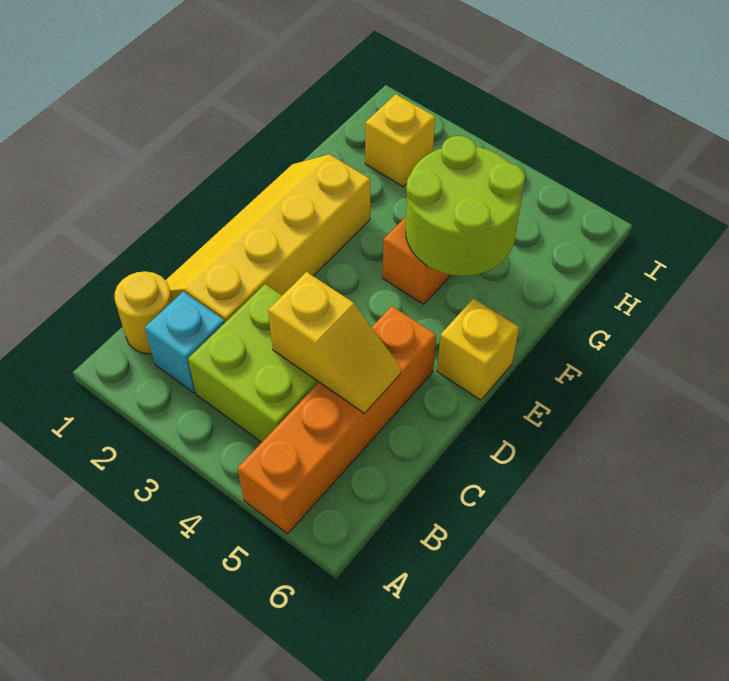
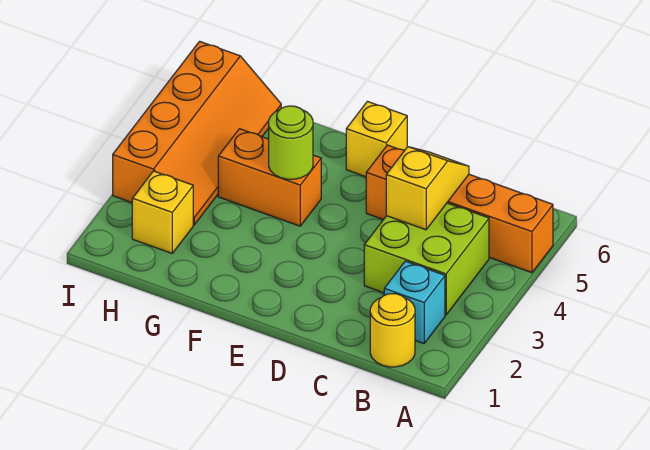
yellow slope C1:F2 level 1 top 2 -> none
lime round brick F4:G5 level 2 -> lime round brick F4 level 2
none -> orange slope H3:I6 level 1 top I

